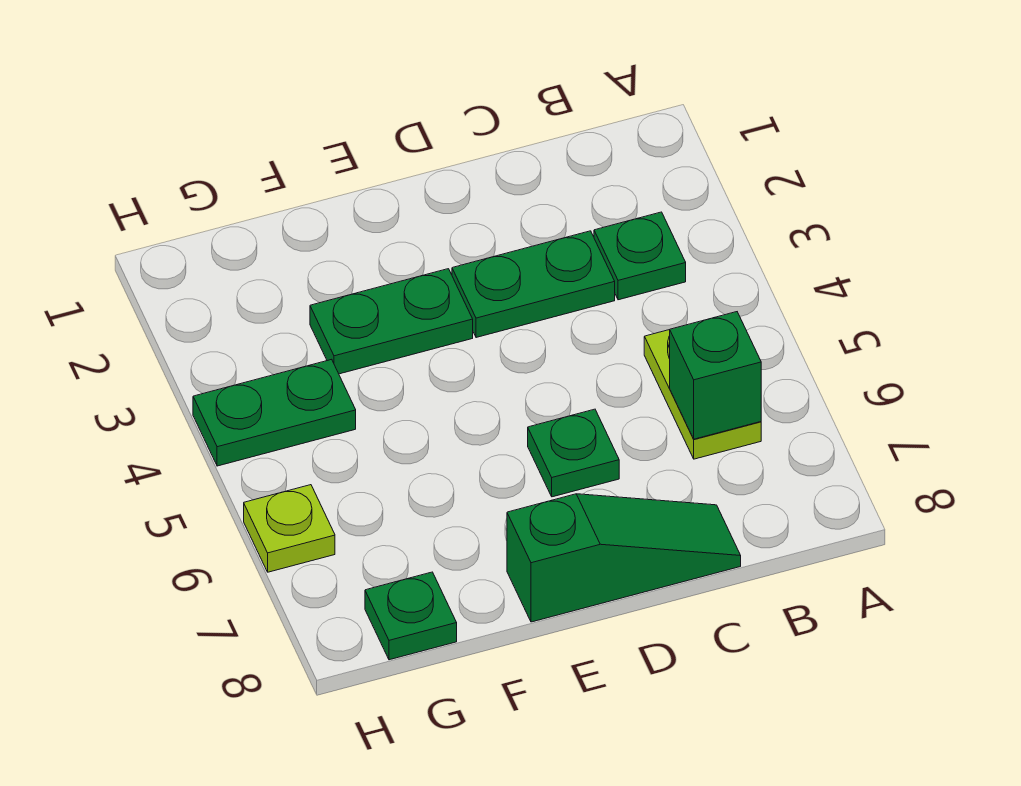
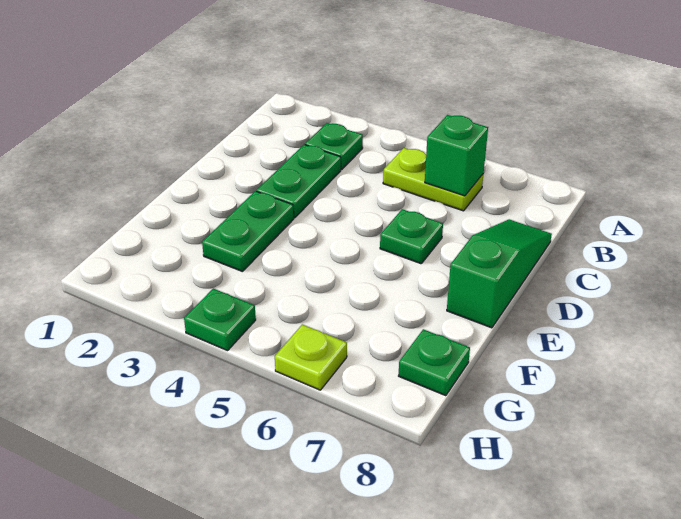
green plate G4:H4 level 1 -> green plate H4 level 1

